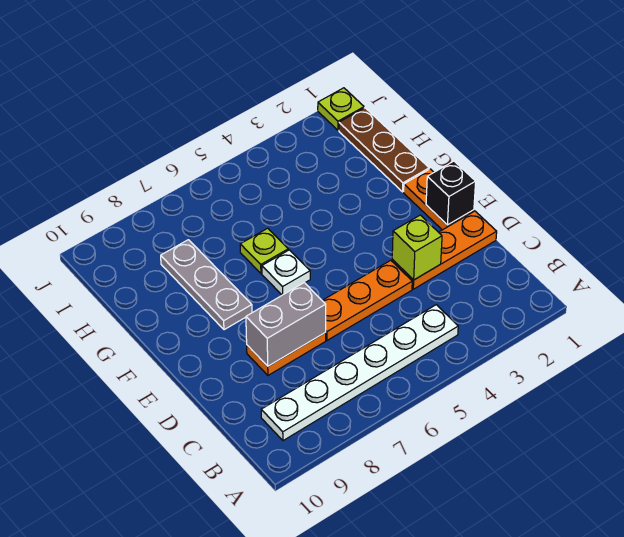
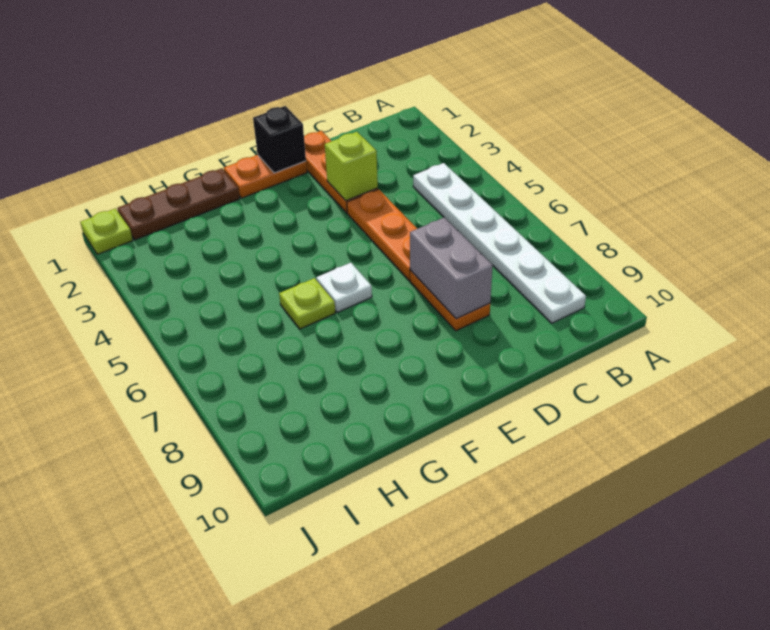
grey plate F8:H8 level 1 -> none

